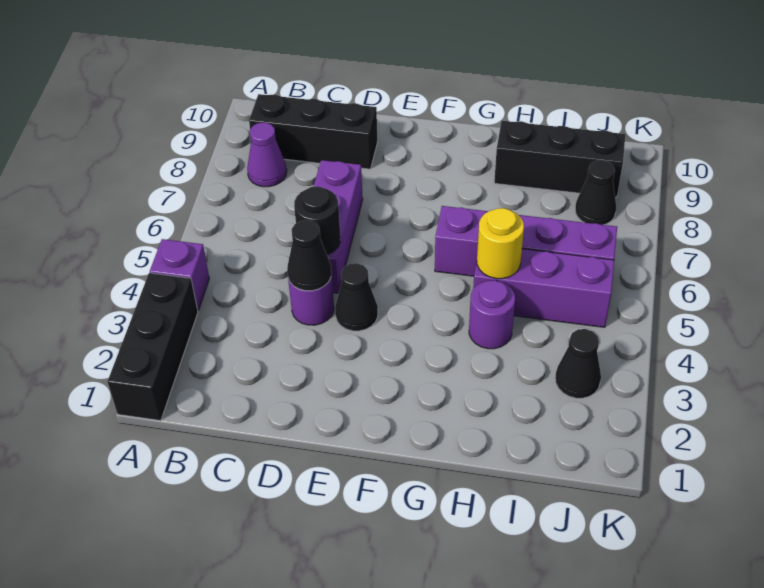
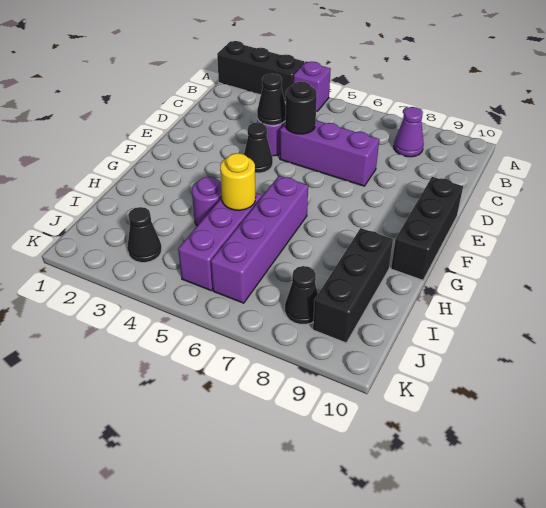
black brick B9:D9 level 1 -> black brick E10:G10 level 1

